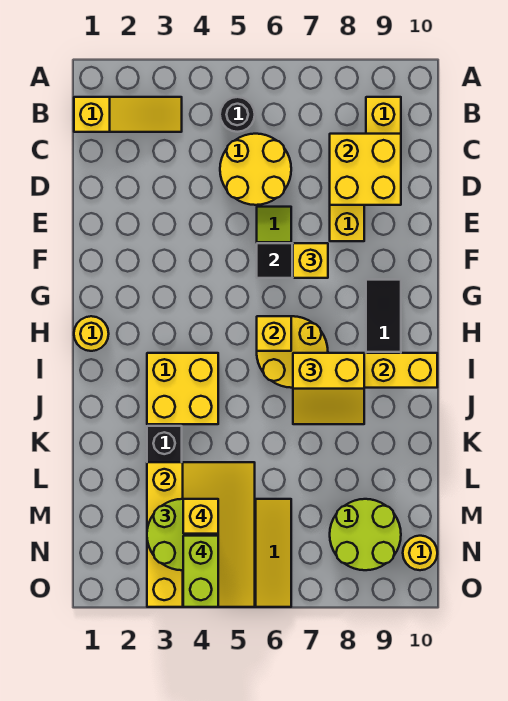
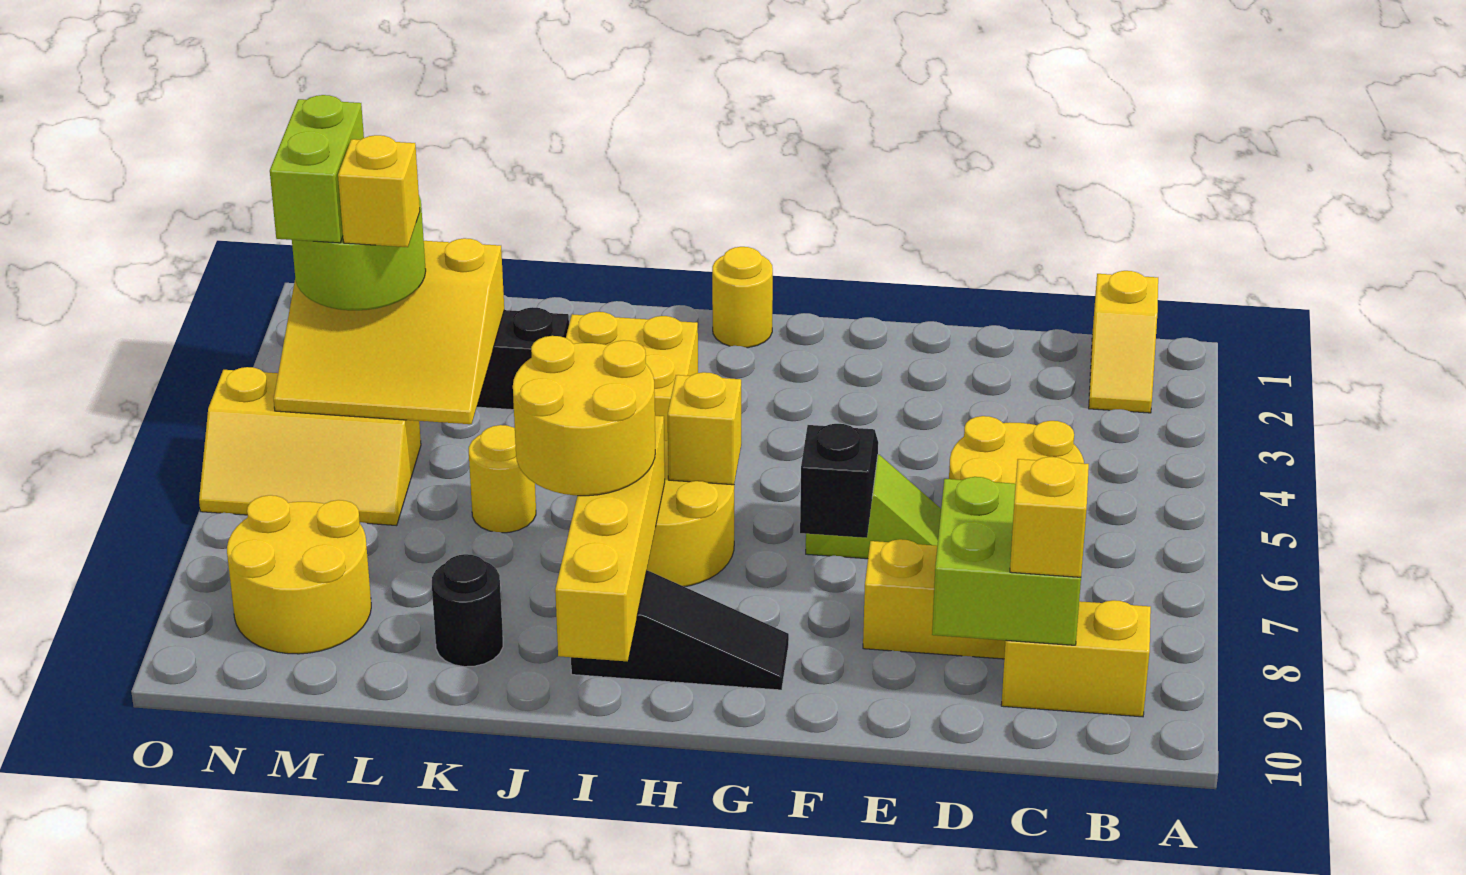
yellow slope B1:B3 level 1 top 1 -> yellow slope B1:B2 level 1 top 1
black round brick B5 level 1 -> black round brick K9 level 1
yellow brick C8:D9 level 2 -> lime brick C8:D9 level 2
yellow brick F7 level 3 -> yellow brick C9 level 3
yellow slope I7:J8 level 3 top I -> yellow round brick I7:J8 level 3
yellow slope L3:O5 level 2 top 3 -> yellow slope L3:N5 level 2 top 3
lime round brick M8:N9 level 1 -> yellow round brick M8:N9 level 1
lime brick N4:O4 level 4 -> lime brick N3:N4 level 4
yellow round brick N10 level 1 -> yellow round brick K6 level 1

